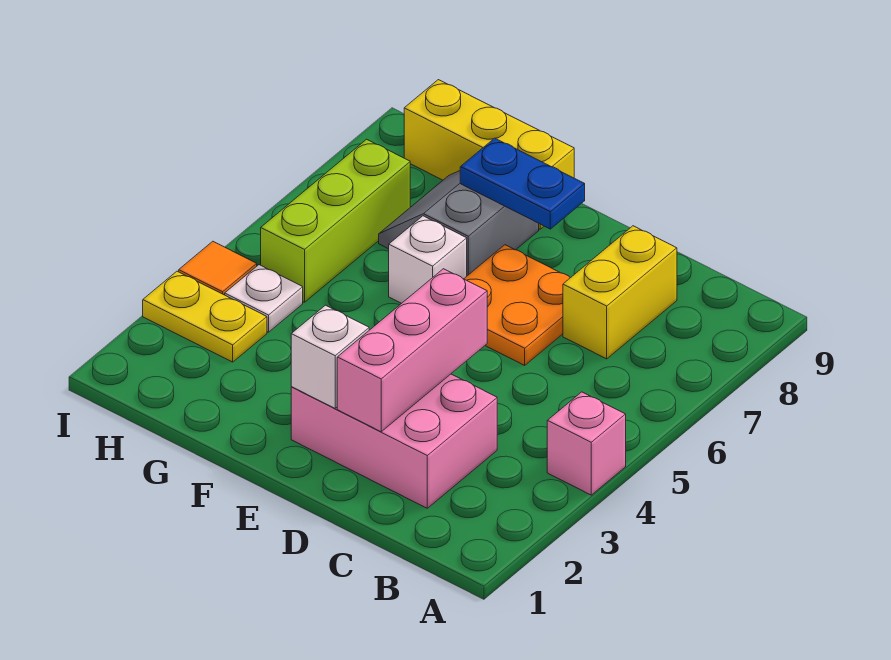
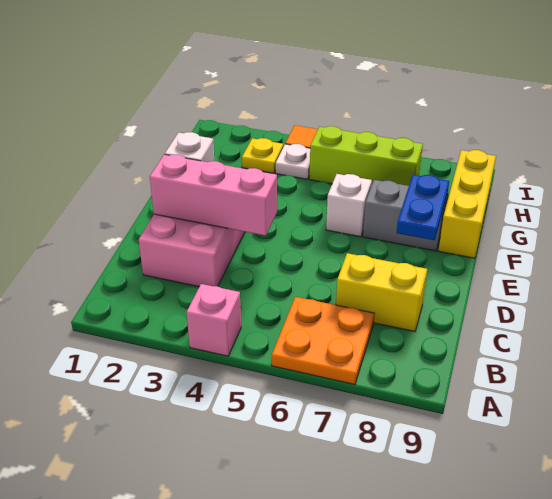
orange plate D6:E7 level 1 -> orange plate A6:B7 level 1
yellow plate H3:I3 level 1 -> yellow plate H3 level 1

